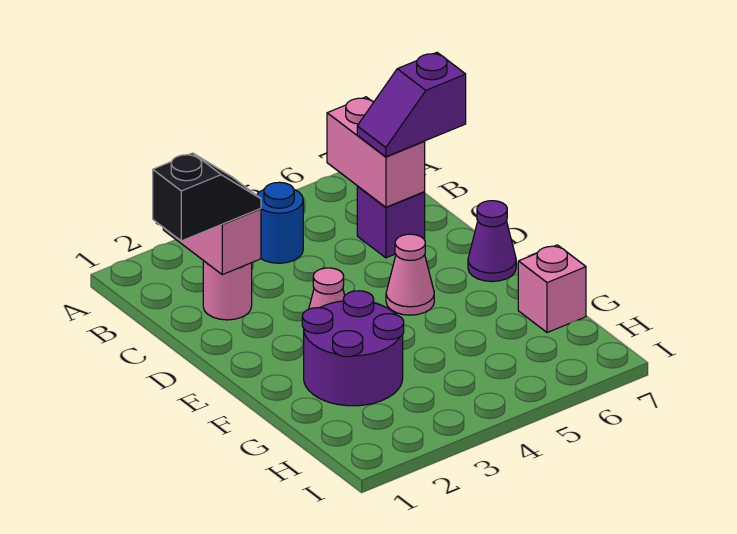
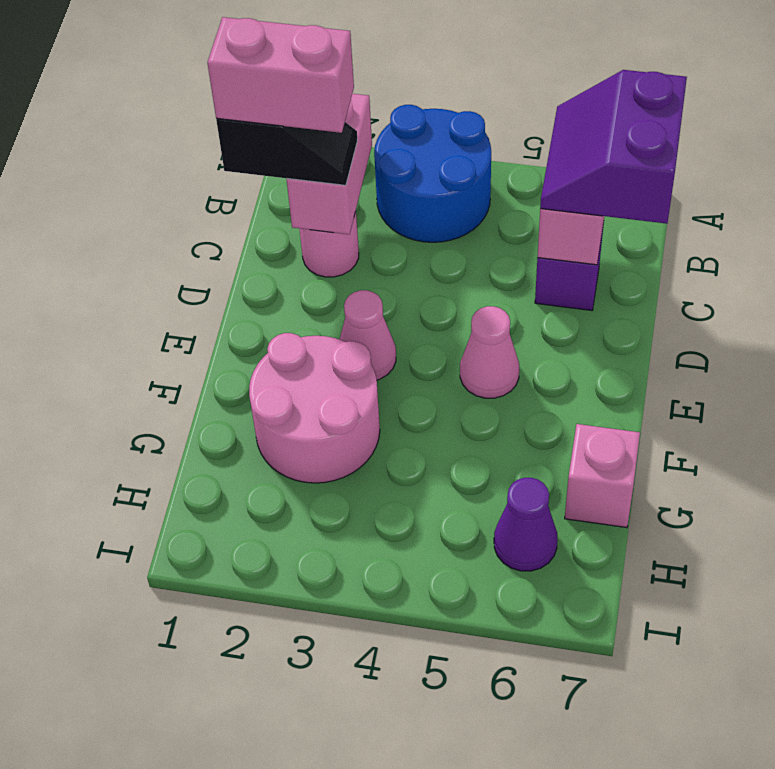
blue round brick B4 level 1 -> blue round brick A3:B4 level 1
none -> pink brick C1:C2 level 4
purple slope C6:C7 level 3 top 7 -> purple slope B6:C7 level 3 top 7
purple cone E7 level 1 -> purple cone H6 level 1
purple round brick F2:G3 level 1 -> pink round brick F2:G3 level 1

